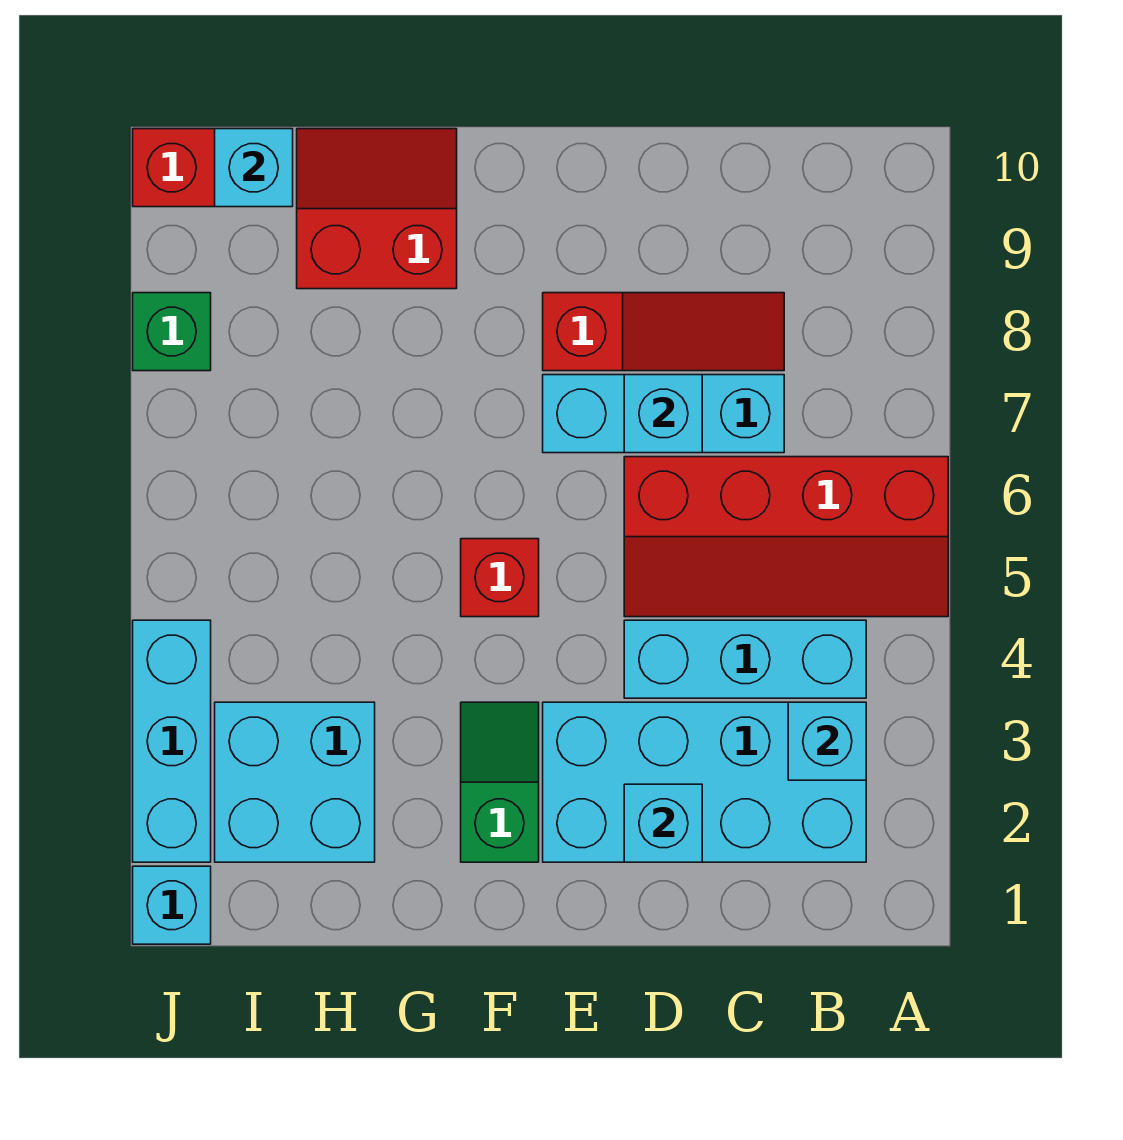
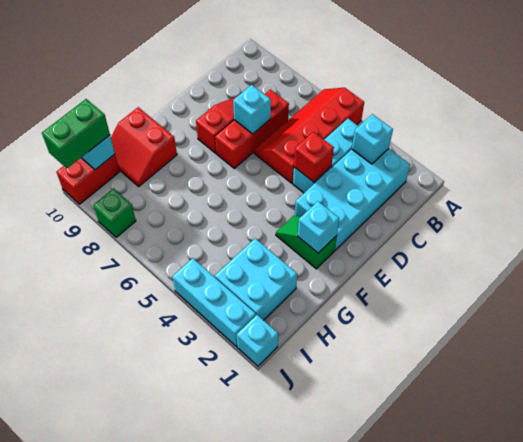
red slope A5:D6 level 1 top 6 -> red slope A5:D6 level 1 top 5
cyan brick C7:E7 level 1 -> red brick C7:E7 level 1
cyan brick D2 level 2 -> cyan brick F2 level 2
red brick F5 level 1 -> red brick D4 level 2
red slope G9:H10 level 1 top 9 -> red slope G9:H10 level 1 top G
none -> green brick I10:J10 level 3

